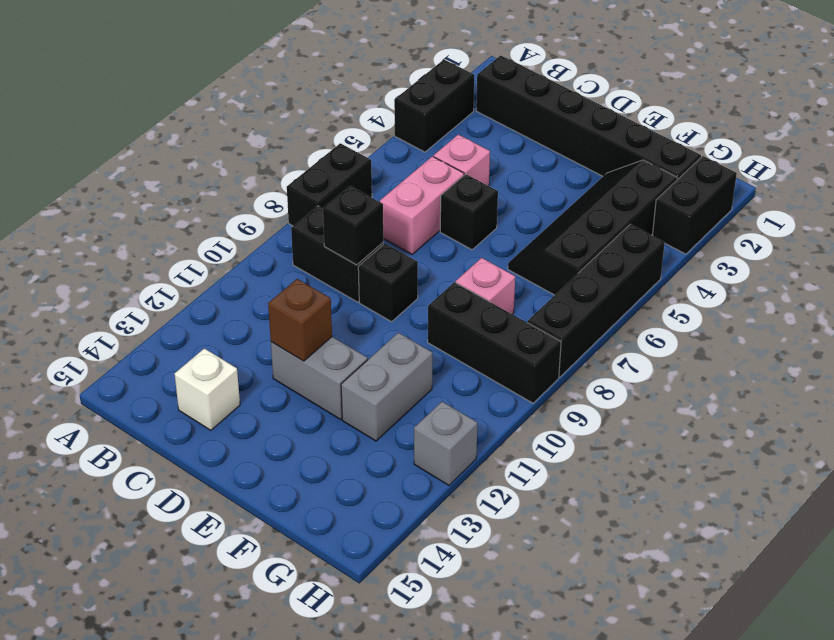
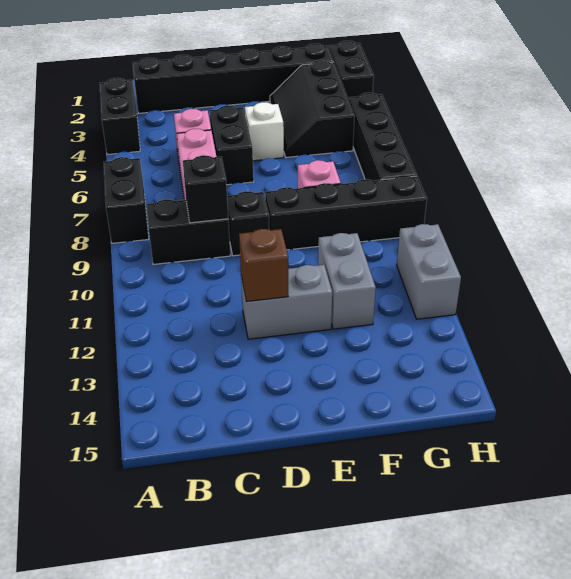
white brick C14 level 1 -> white brick E5 level 1
black brick D6 level 1 -> black brick D5:D6 level 1
black slope F3:G6 level 1 top G -> black slope F3:G5 level 1 top G
black brick F9:H9 level 1 -> black brick E9:H9 level 1
grey brick H12 level 1 -> grey brick H11:H12 level 1

